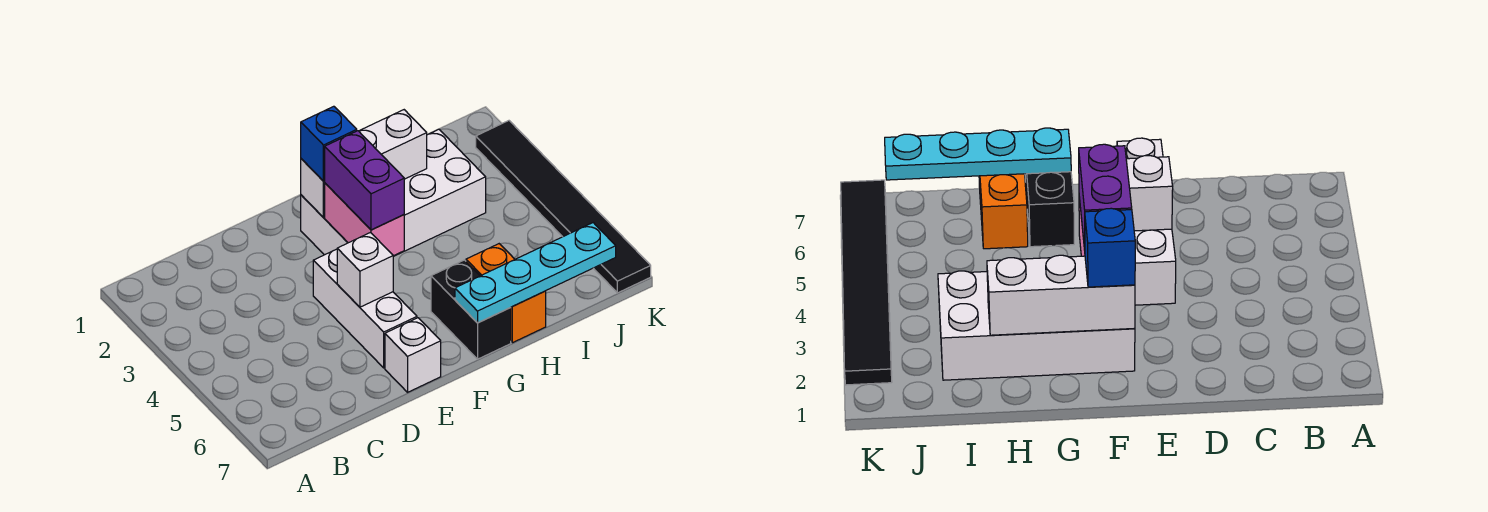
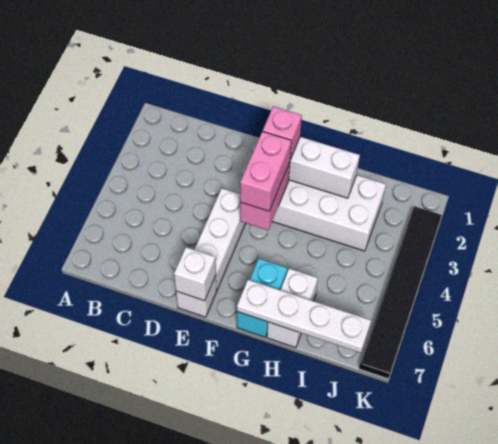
white brick E5 level 2 -> white brick E7 level 2
blue brick F2 level 3 -> pink brick F2 level 3
purple brick F3:F4 level 3 -> pink brick F3:F4 level 3
black brick G6:G7 level 1 -> cyan brick G6:G7 level 1
cyan plate G7:J7 level 2 -> white plate G7:J7 level 2
orange brick H6:H7 level 1 -> white brick H6:H7 level 1

